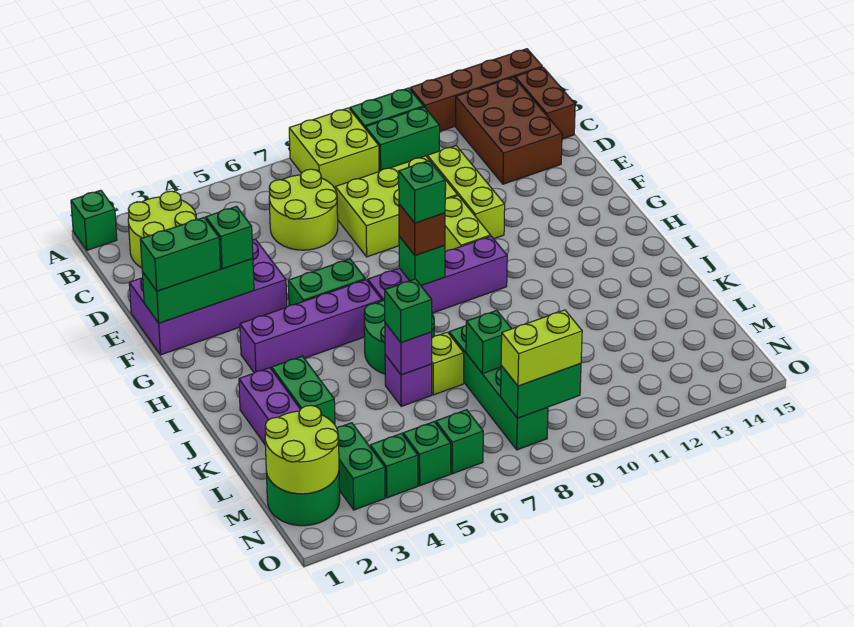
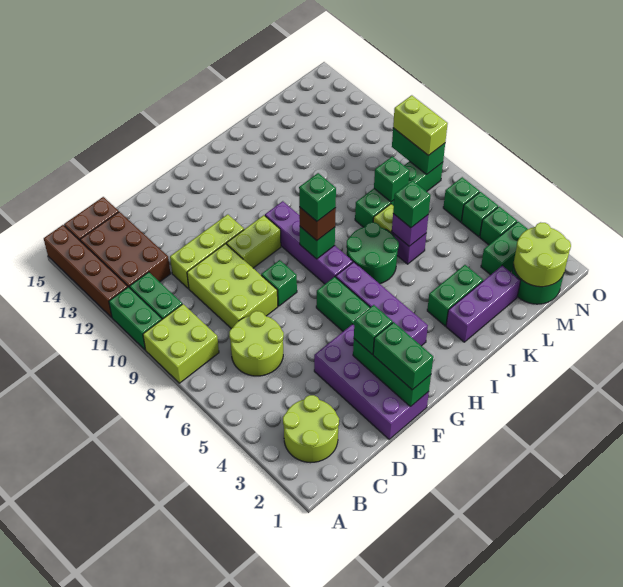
green brick A1 level 1 -> green brick F8 level 1
brown brick B13:D14 level 1 -> brown brick B12:C14 level 1

